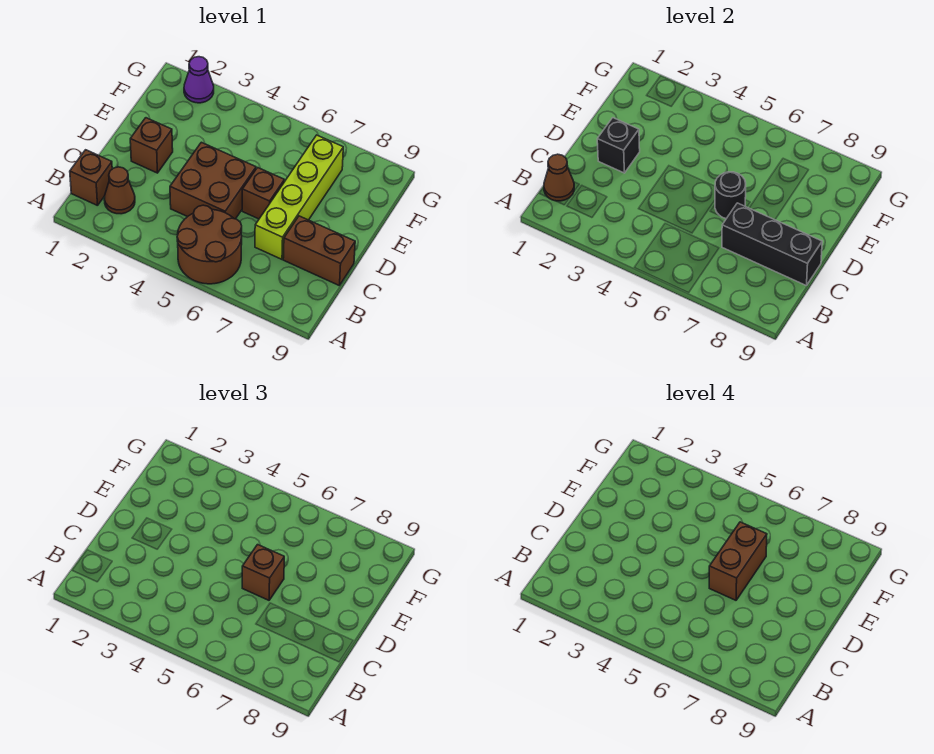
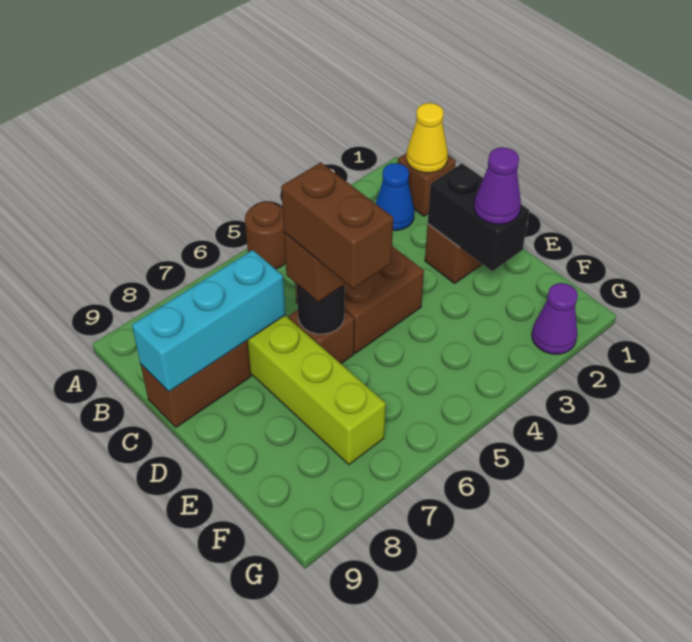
brown round brick A5:B6 level 1 -> brown round brick A5 level 1
brown cone B1 level 2 -> yellow cone B1 level 2
brown cone B2 level 1 -> blue cone B2 level 1
black brick C7:C9 level 2 -> cyan brick C7:C9 level 2
black brick D2 level 2 -> black brick D2:E2 level 2
none -> purple cone E2 level 3

